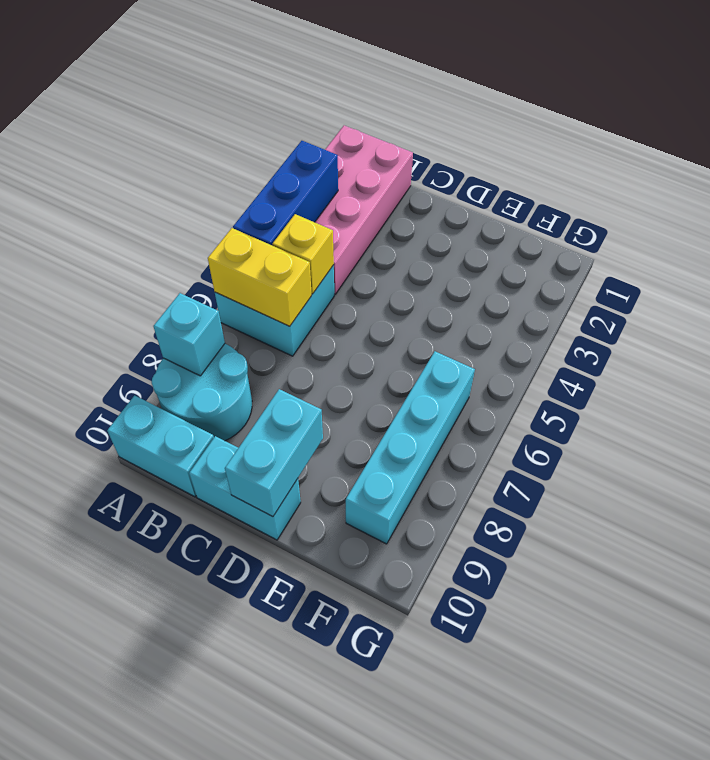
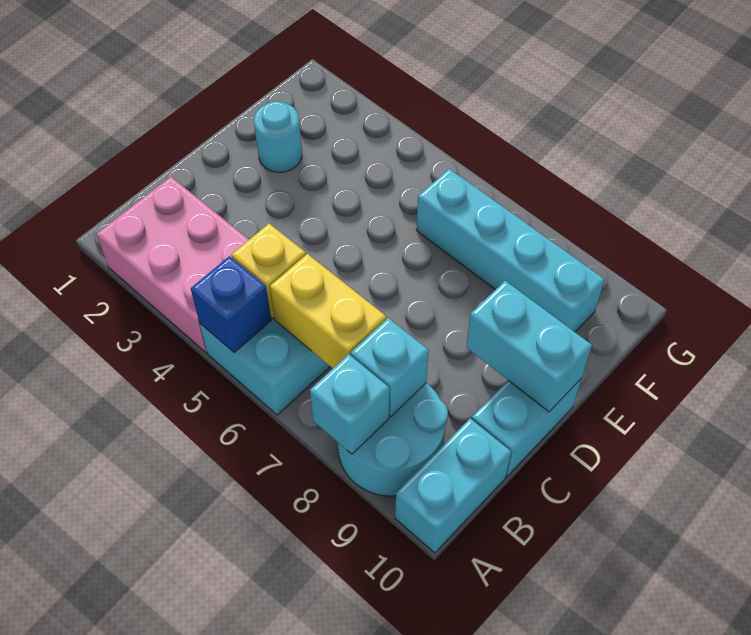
pink brick A1:B4 level 1 -> pink brick A2:B4 level 1
blue brick A3:A5 level 2 -> blue brick A5 level 2
yellow brick A6:B6 level 2 -> yellow brick B6:B7 level 2
none -> cyan brick B8 level 2
none -> cyan round brick E2 level 1

